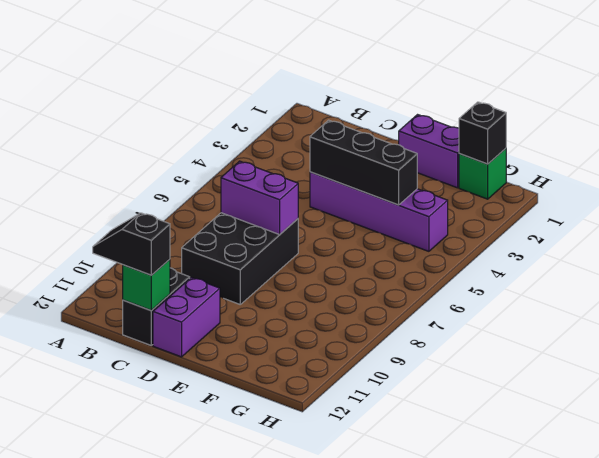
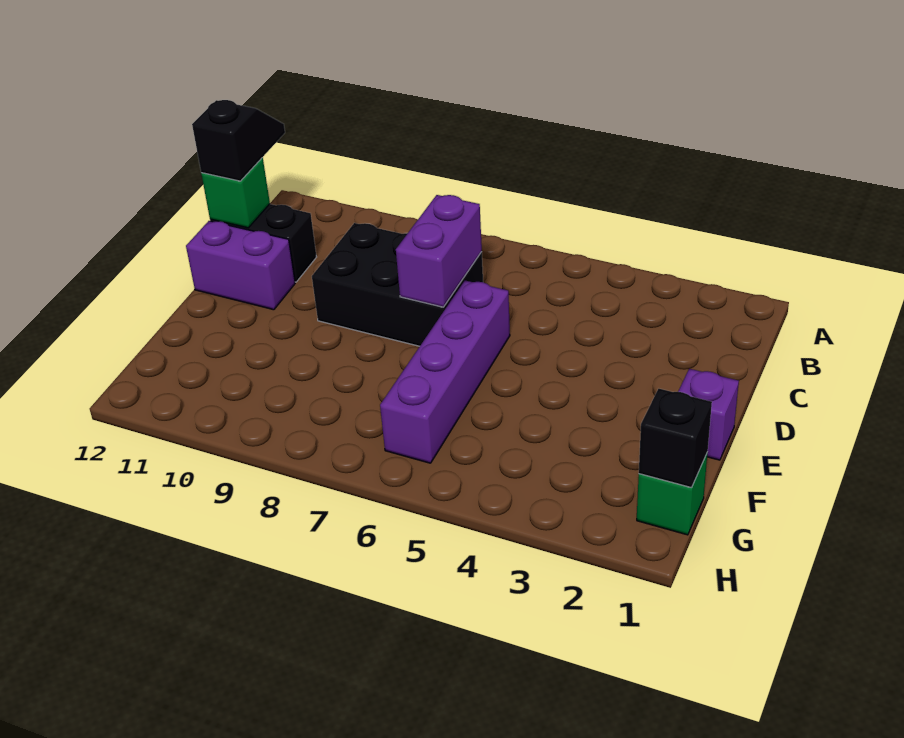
purple brick D4:G4 level 1 -> purple brick D6:G6 level 1
black brick D4:F4 level 2 -> none
purple brick E1:F1 level 1 -> purple brick E1 level 1

